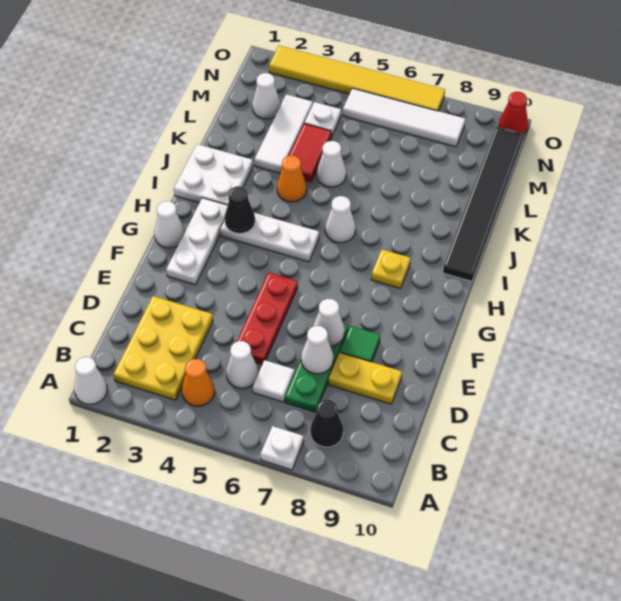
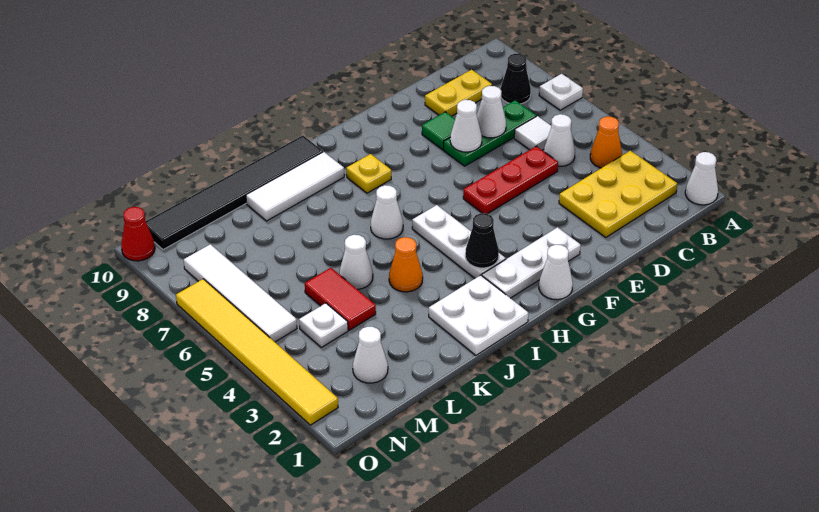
yellow plate D8:D9 level 1 -> yellow plate C9:D9 level 1
white tile K3:M3 level 1 -> white tile I9:K9 level 1
red tile K4:L4 level 1 -> red tile L4:L5 level 1

